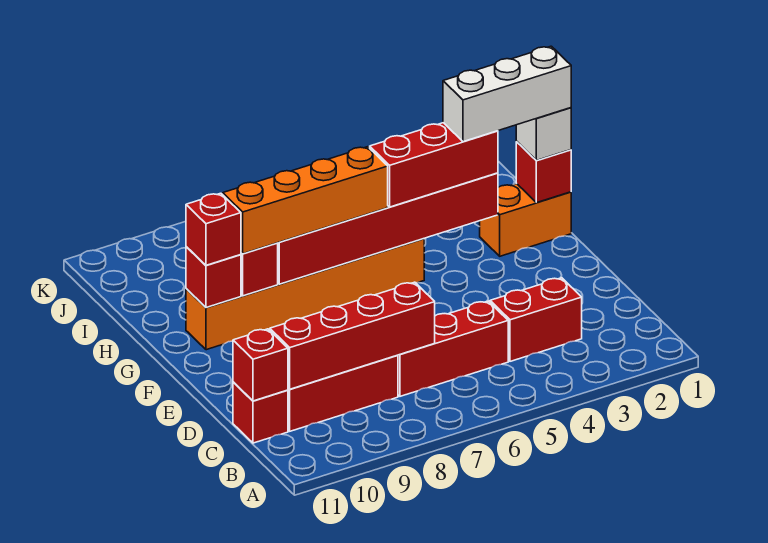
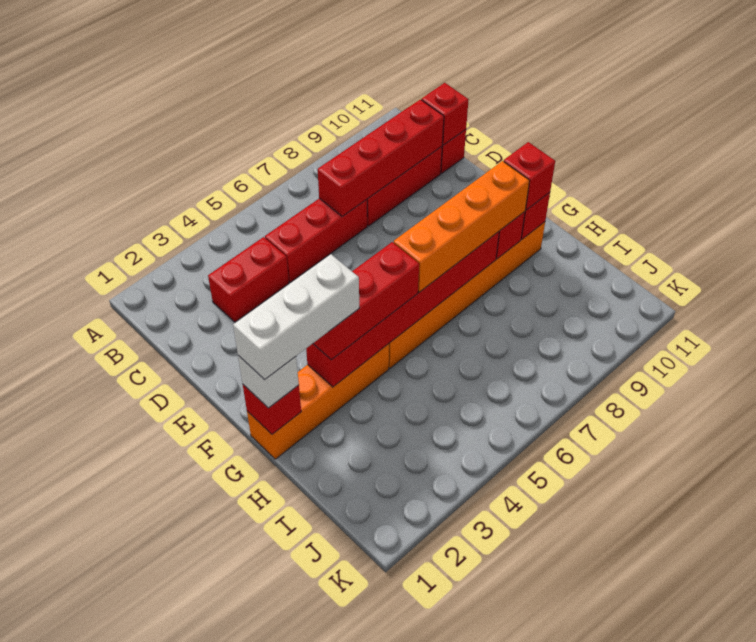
orange brick G1:G2 level 1 -> orange brick G1:G4 level 1

